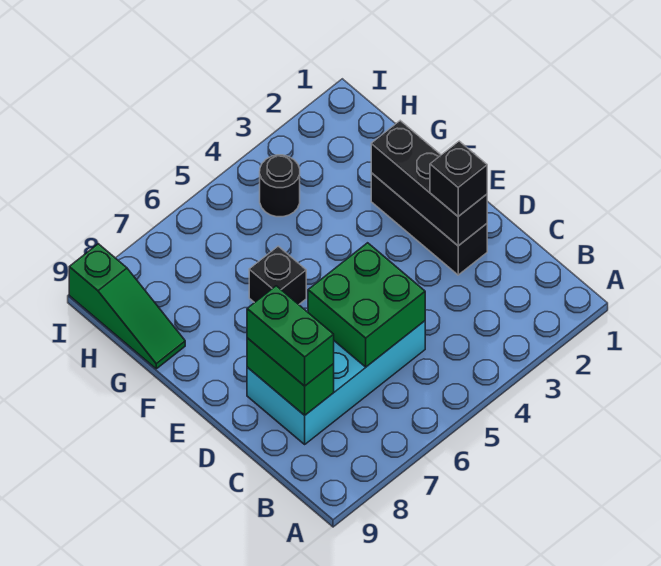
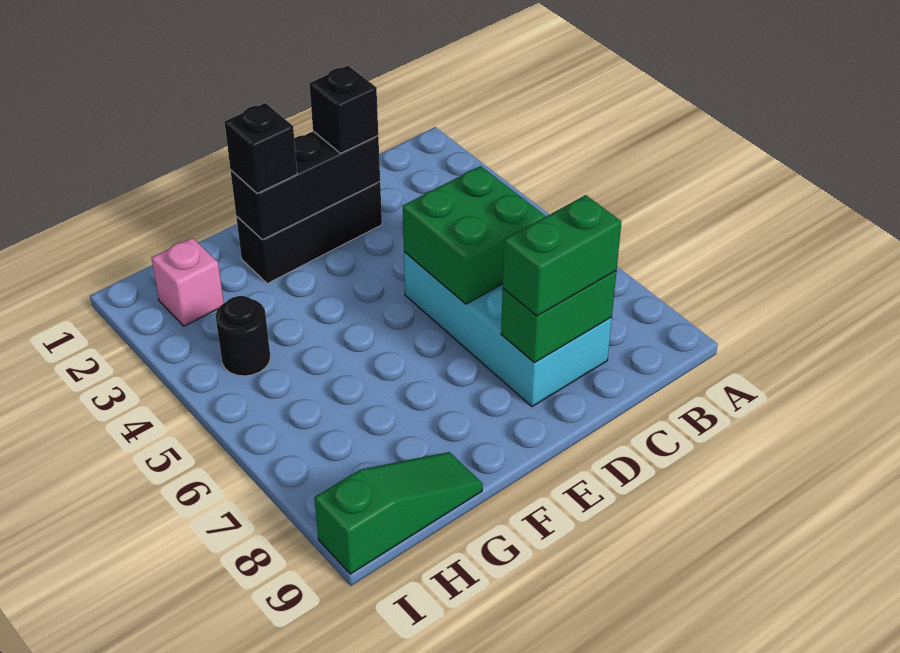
black brick F6 level 1 -> black brick F2 level 3
none -> pink brick H2 level 1

